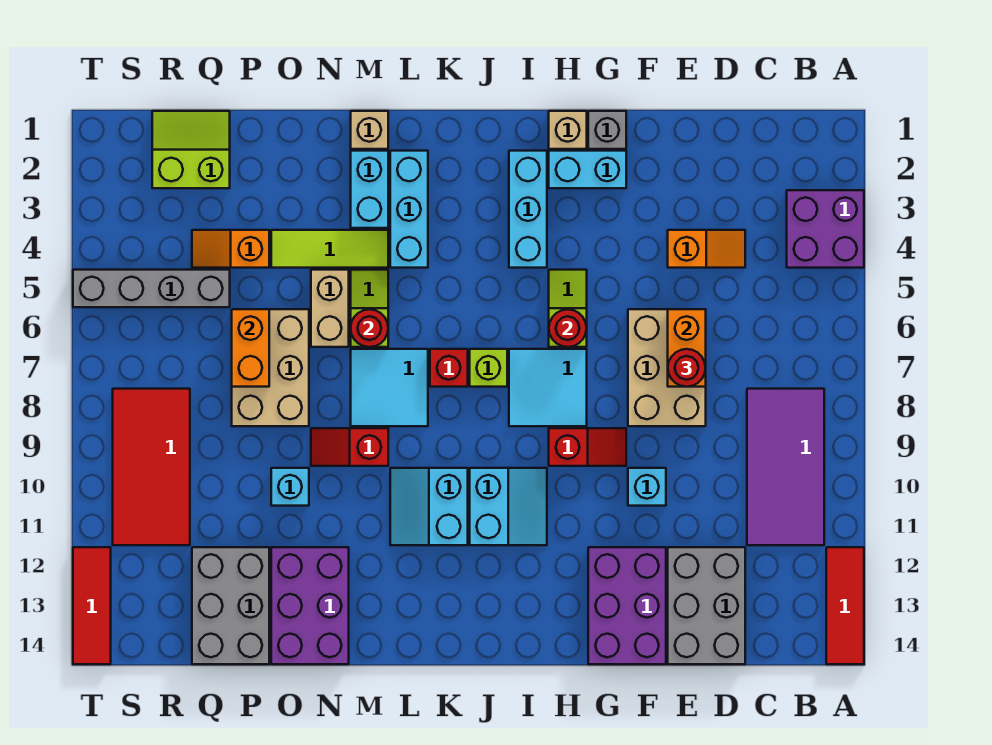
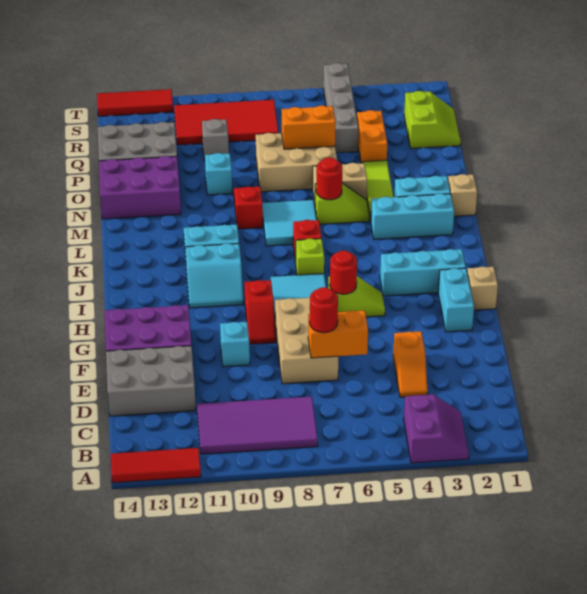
purple brick A3:B4 level 1 -> purple slope A3:B4 level 1 top 4
tan brick E6:F8 level 1 -> tan brick E7:G8 level 1
grey brick G1 level 1 -> grey brick Q10 level 1
orange slope P4:Q4 level 1 top P -> orange brick P4:Q4 level 1

